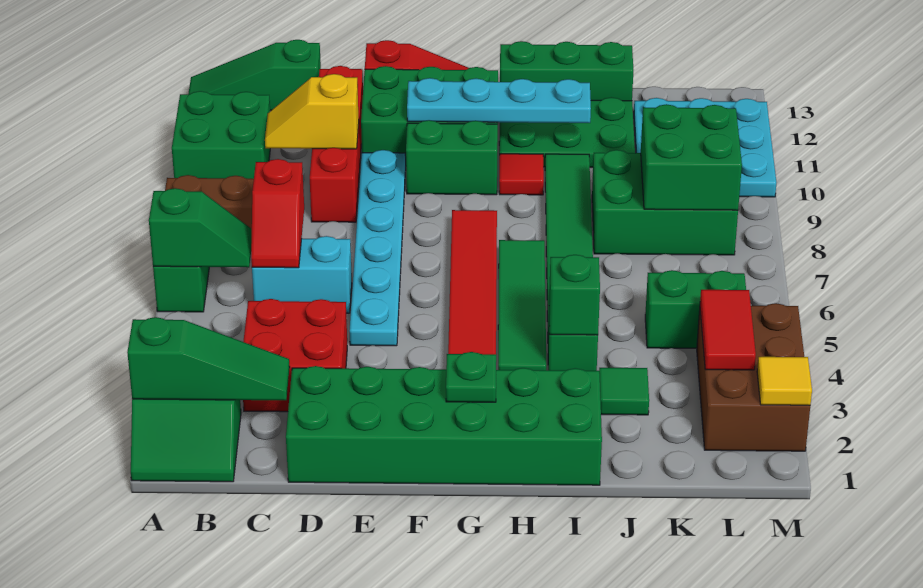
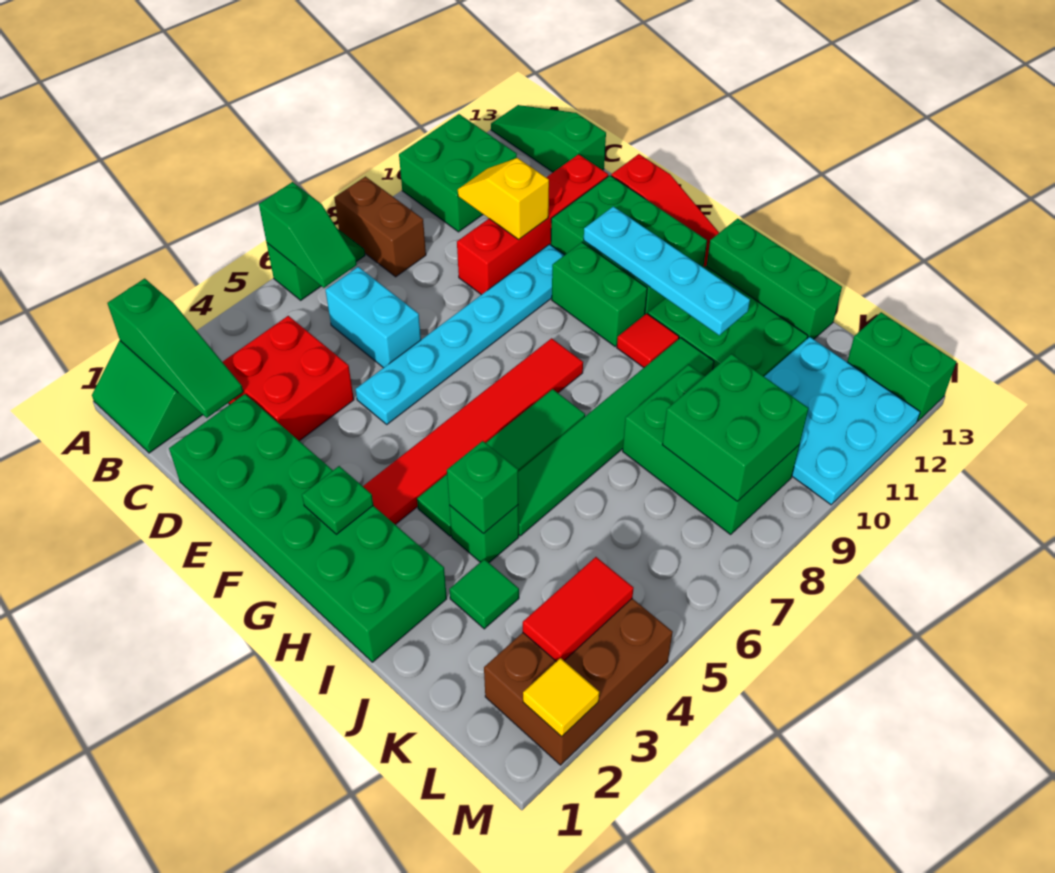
red slope C6:C7 level 2 top 7 -> none
green brick K5:L5 level 1 -> green brick L13:M13 level 1

